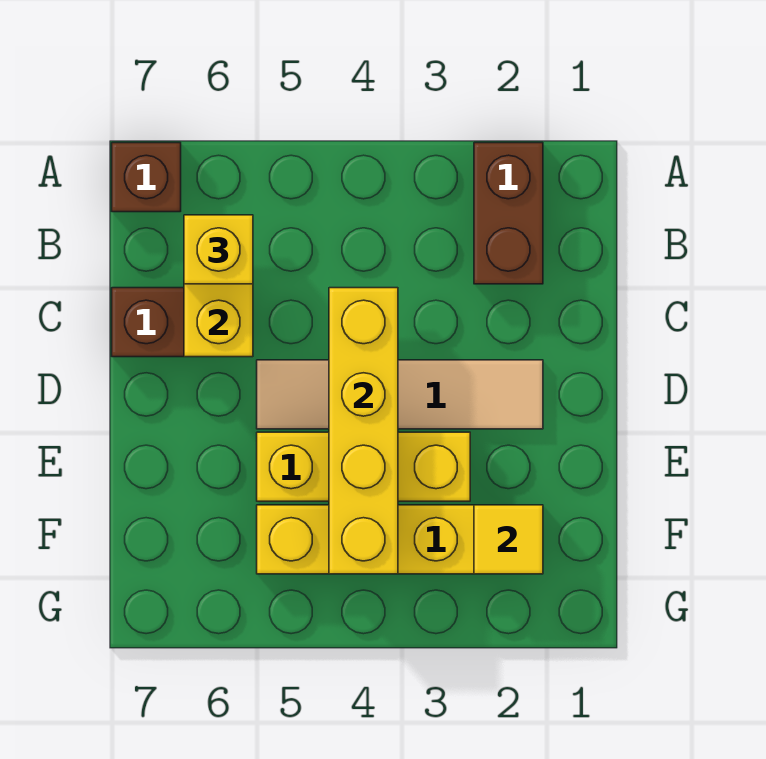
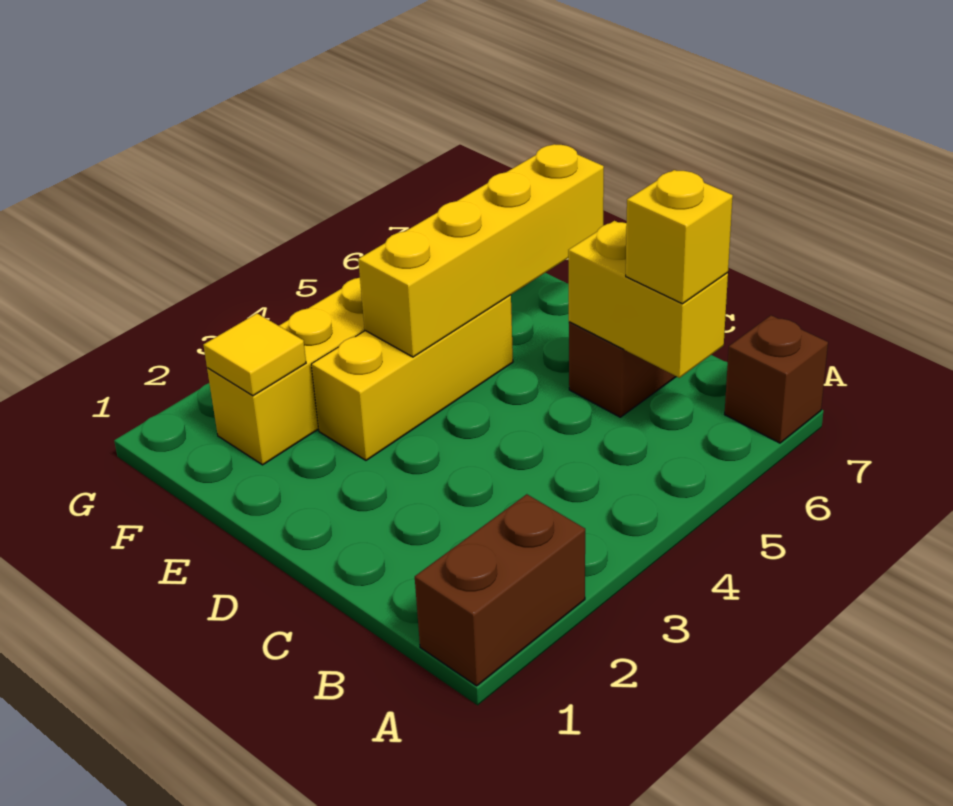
brown brick A2:B2 level 1 -> brown brick A1:A2 level 1
yellow brick C4:F4 level 2 -> yellow brick E4:E7 level 2
tan tile D2:D5 level 1 -> none

